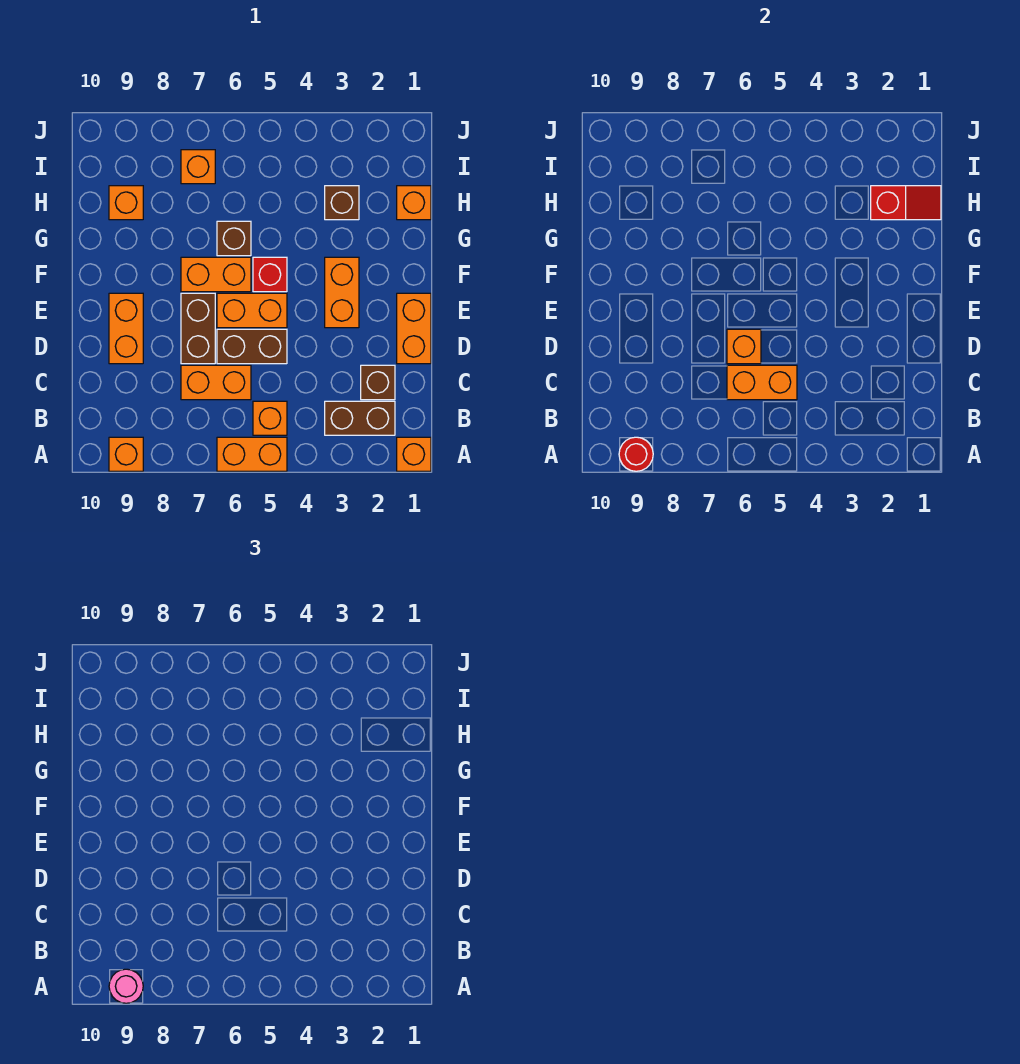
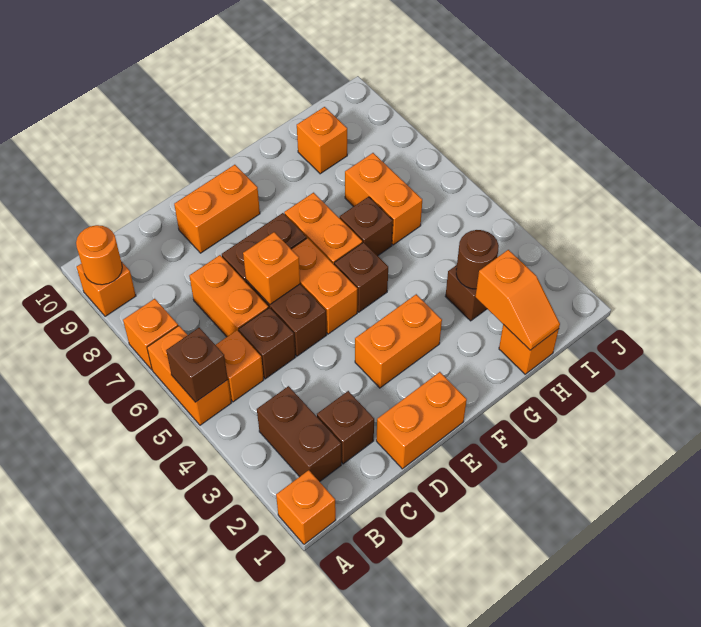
none -> brown brick A5 level 2
red round brick A9 level 2 -> orange round brick A9 level 2
pink round brick A9 level 3 -> none
none -> brown brick C5 level 1
orange brick C5:C6 level 2 -> orange brick H6:H7 level 1
red brick F5 level 1 -> brown brick F5 level 1
red slope H1:H2 level 2 top 2 -> orange slope H1:H2 level 2 top 2
none -> brown round brick H3 level 2
orange brick I7 level 1 -> orange brick A7 level 1

